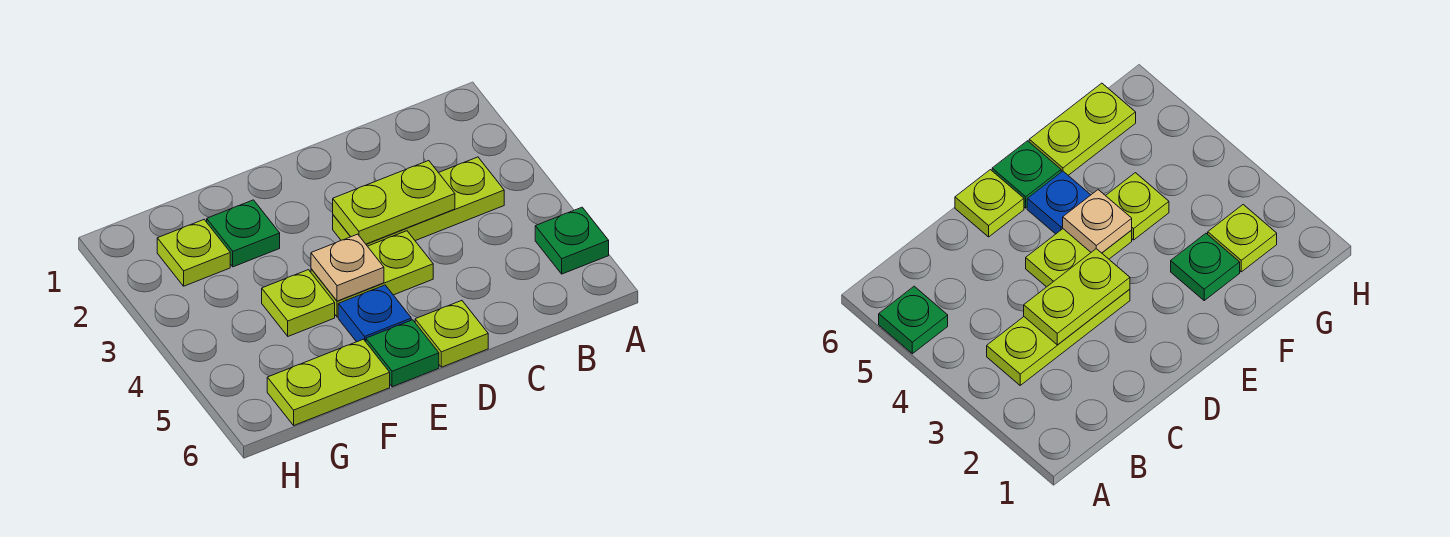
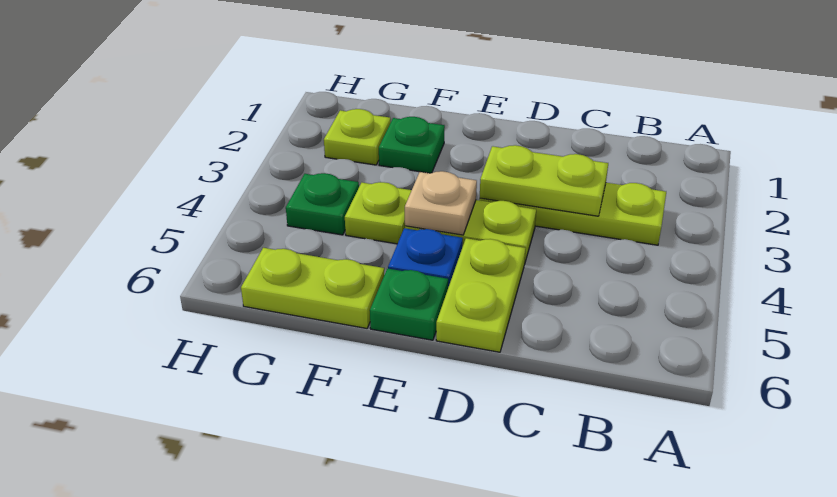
green plate A5 level 1 -> green plate G4 level 1
lime plate D6 level 1 -> lime plate D5:D6 level 1

